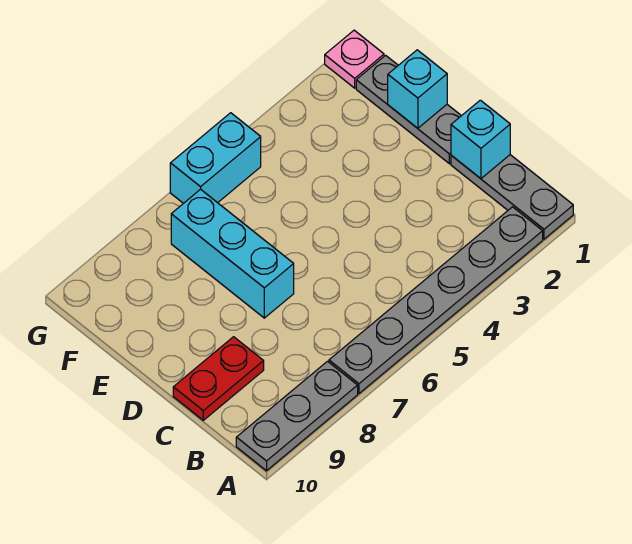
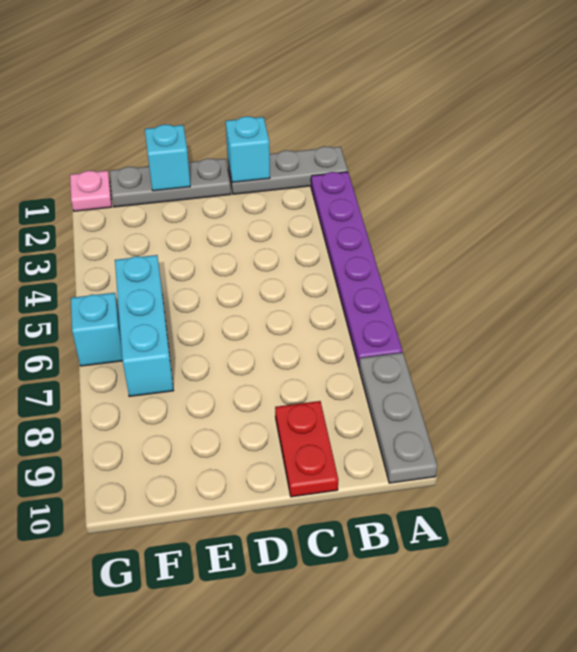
grey plate A2:A7 level 1 -> purple plate A2:A7 level 1
cyan brick D7:F7 level 1 -> cyan brick F5:F7 level 1
cyan brick G5:G6 level 1 -> cyan brick G6 level 1

